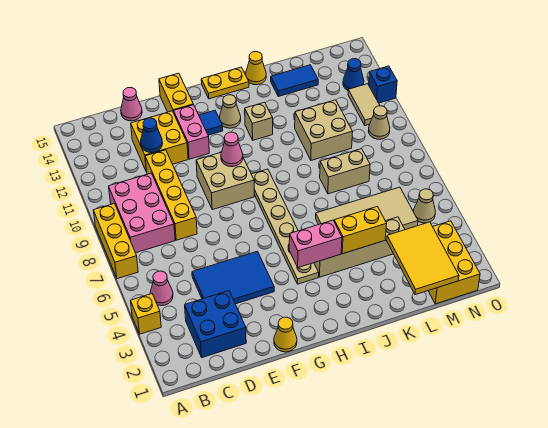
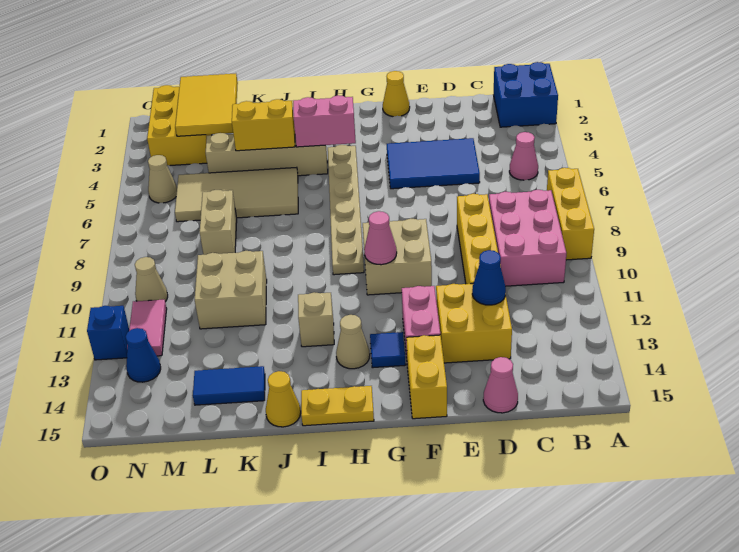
yellow brick A4 level 1 -> none
blue brick C2:D3 level 1 -> blue brick A1:B2 level 1
tan brick K8:L8 level 1 -> tan brick L7:L8 level 1
tan tile N11:N12 level 1 -> pink tile N11:N12 level 1

